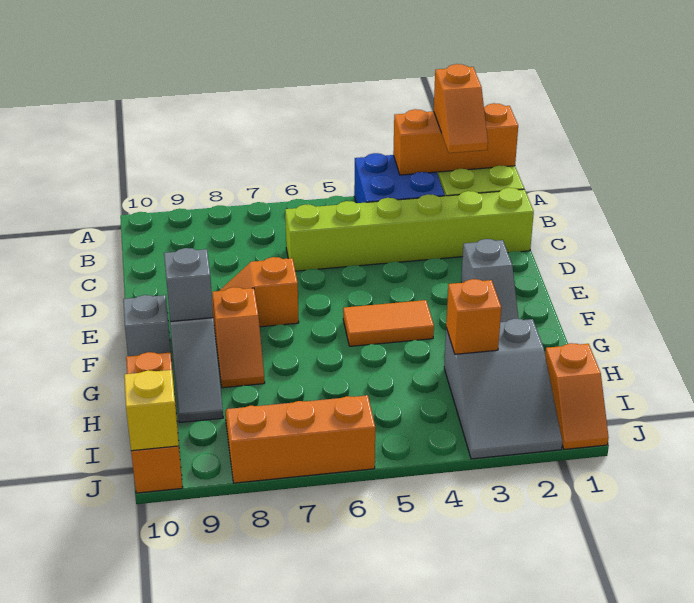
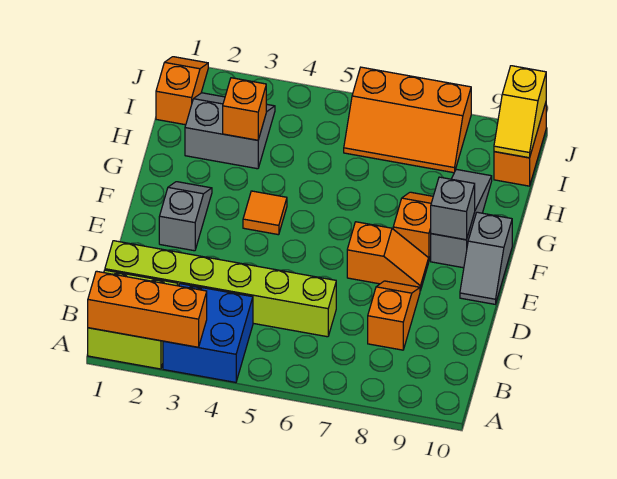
orange slope A2:B2 level 3 top A -> orange slope C8:D8 level 1 top C
orange tile F4:F5 level 1 -> orange tile F4 level 1
grey slope H2:J3 level 1 top H -> grey slope H2:I3 level 1 top H
orange brick H10:J10 level 1 -> orange brick I10:J10 level 1

